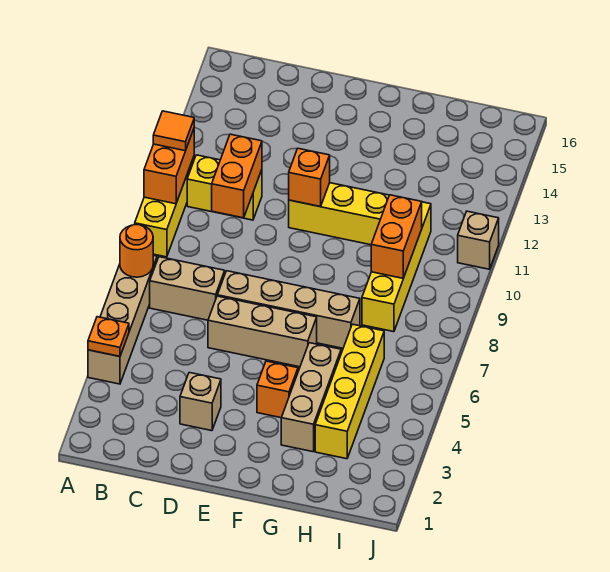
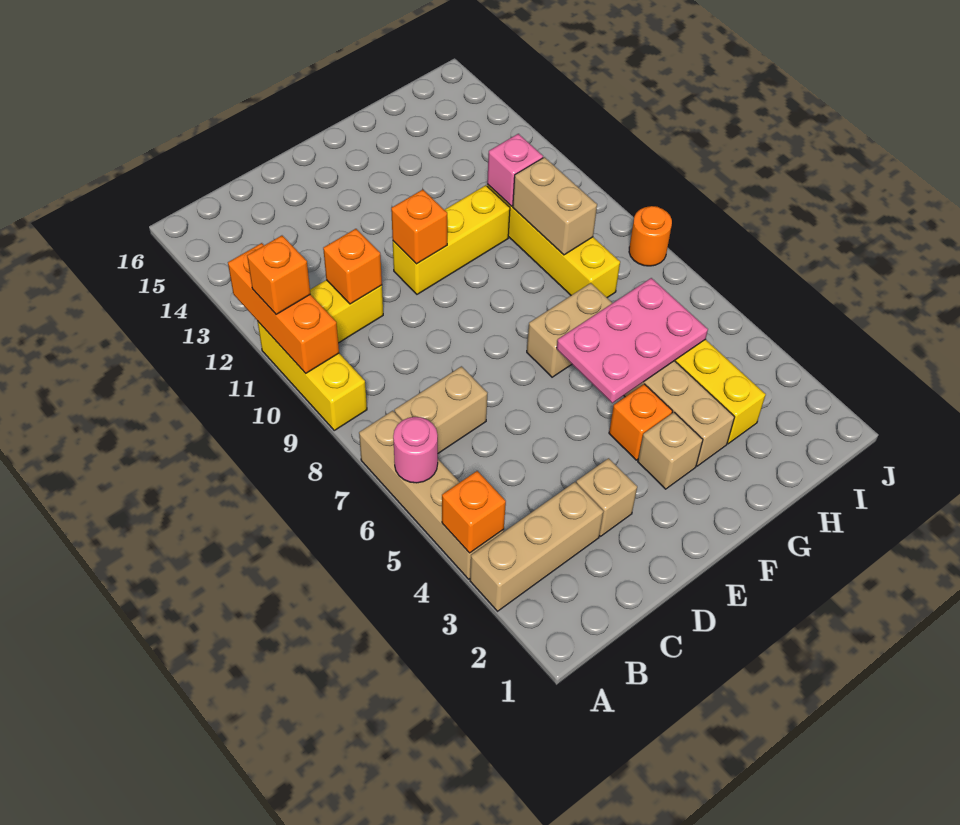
orange plate A4 level 2 -> orange brick A4 level 2
none -> pink round brick A6 level 2
orange round brick A7 level 2 -> orange round brick J8 level 1
orange brick A10:A11 level 2 -> orange brick A10:A12 level 2
orange tile A11 level 3 -> orange brick A11 level 3
orange brick C10:C11 level 2 -> orange brick C11 level 2
tan brick D6:F6 level 1 -> tan brick A3:C3 level 1
tan brick D7:G7 level 1 -> tan brick F7:G7 level 1
none -> pink plate F5:H6 level 2
orange brick H9:H10 level 2 -> tan brick H9:H10 level 2
none -> pink brick H11 level 2
tan brick J11 level 1 -> tan brick F3 level 1

